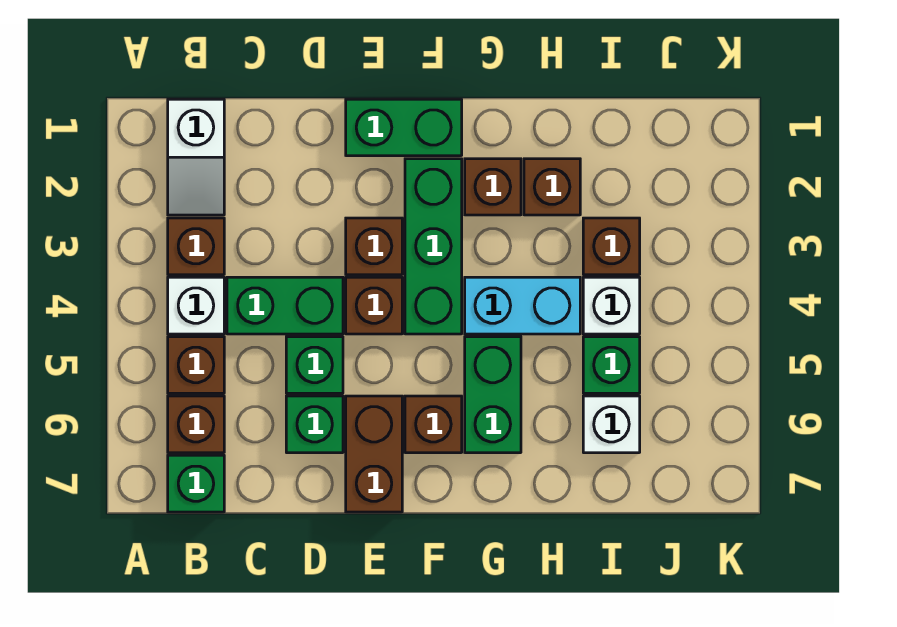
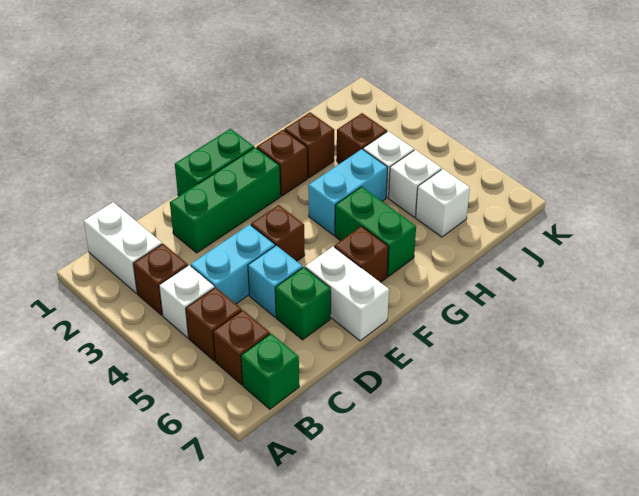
white slope B1:B2 level 1 top 1 -> white brick B1:B2 level 1
green brick C4:D4 level 1 -> cyan brick C4:D4 level 1
green brick D5 level 1 -> cyan brick D5 level 1
brown brick E3 level 1 -> none
brown brick E6:E7 level 1 -> white brick E6:E7 level 1
green brick F2:F4 level 1 -> green brick D2:F2 level 1
green brick I5 level 1 -> white brick I5 level 1

